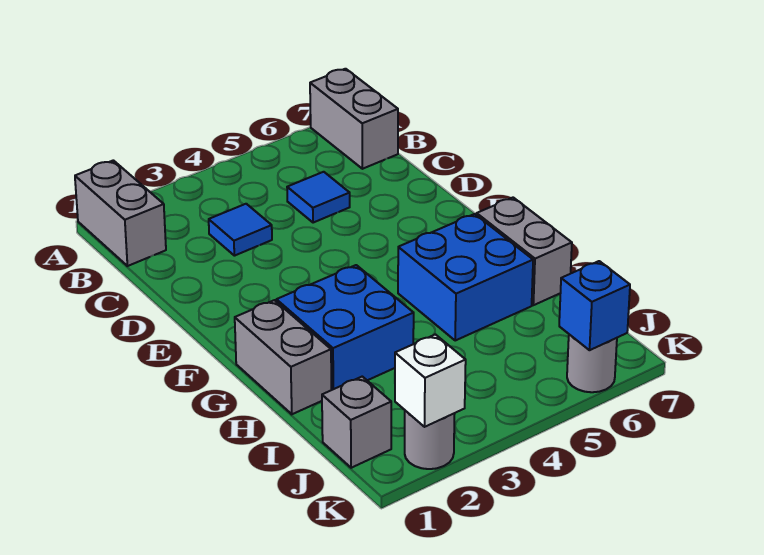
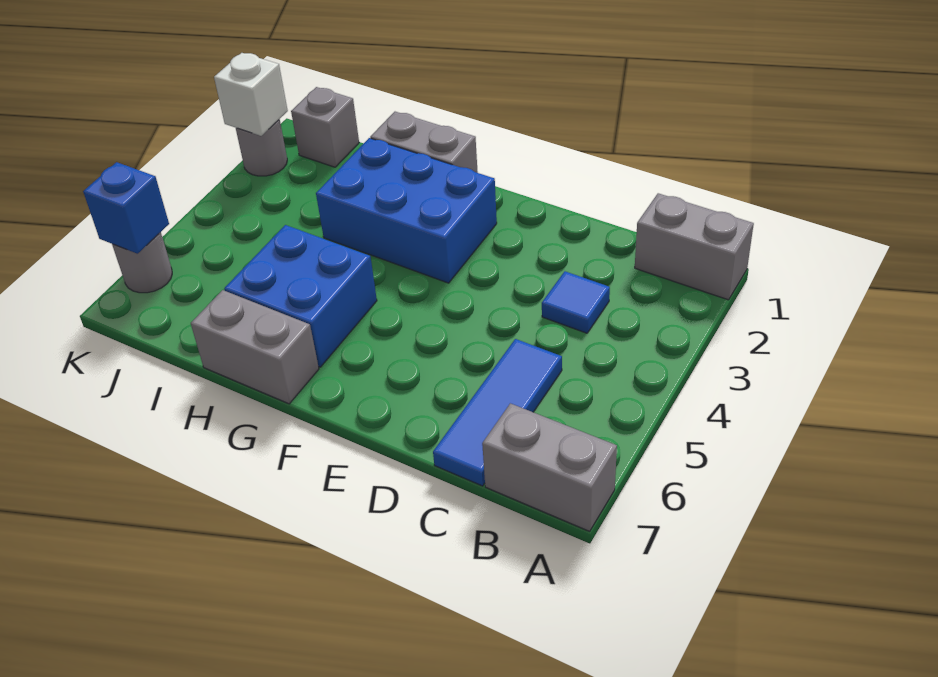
blue tile C5 level 1 -> blue tile C5:C7 level 1
blue brick G2:H3 level 1 -> blue brick F2:H3 level 1

